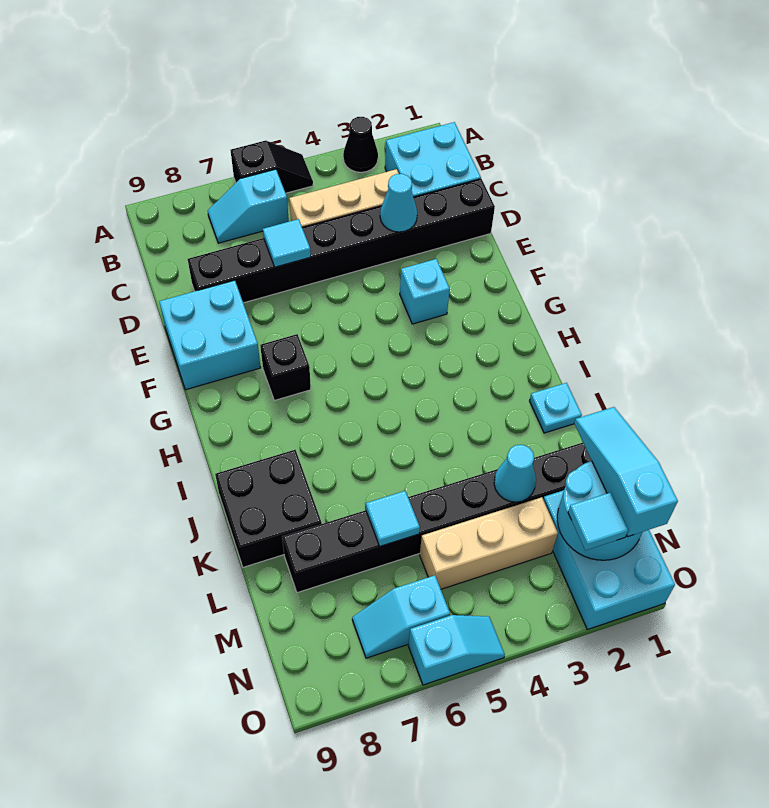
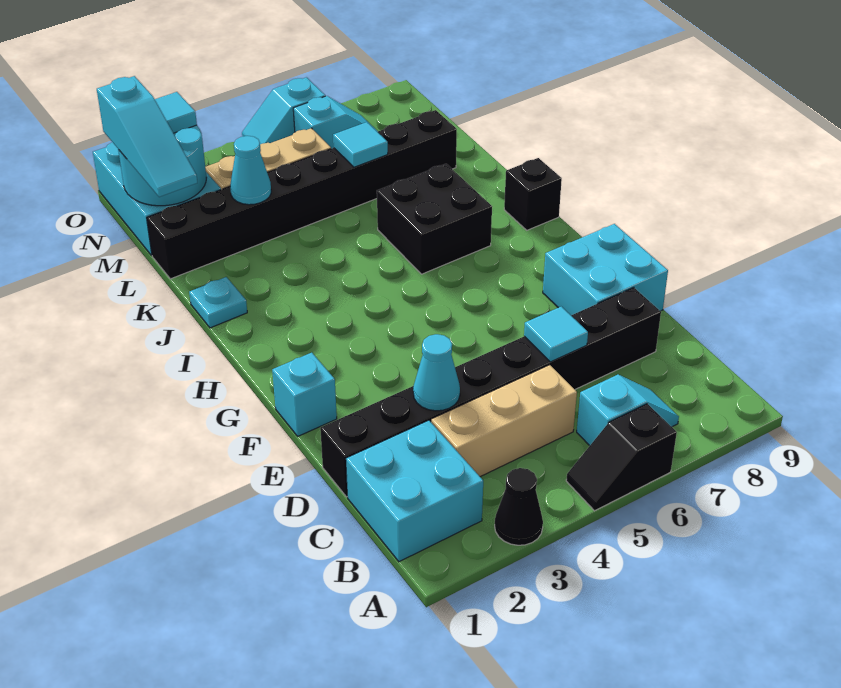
cyan brick F3 level 1 -> cyan brick F1 level 1
black brick G7 level 1 -> black brick I9 level 1
black brick J8:K9 level 1 -> black brick I6:J7 level 1

